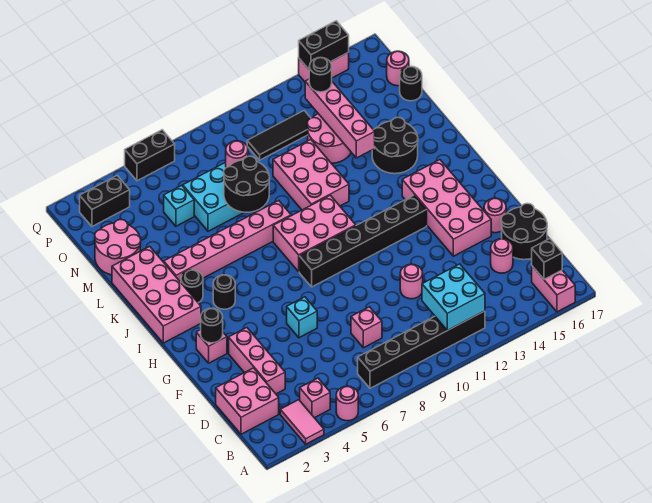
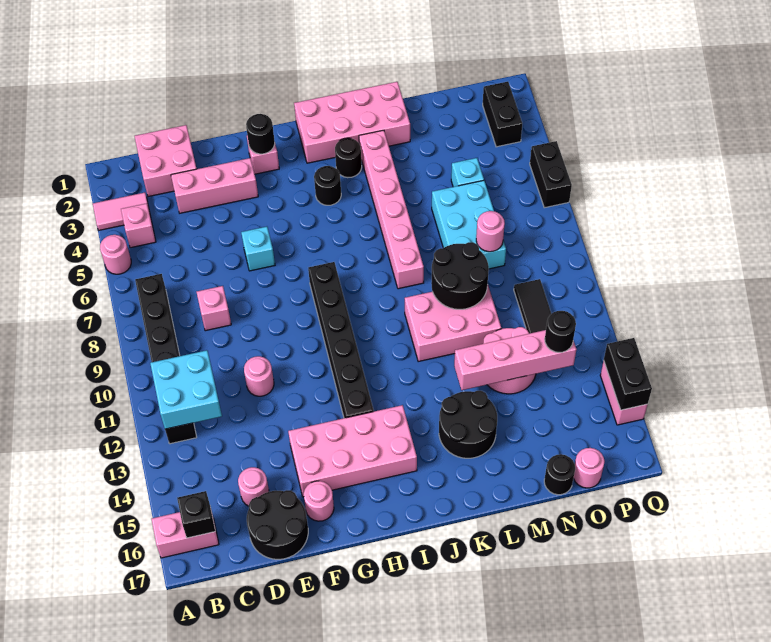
pink brick I8:J10 level 1 -> none
black round brick L7:M8 level 2 -> black round brick L9:M10 level 2
pink round brick M1:N2 level 1 -> none

